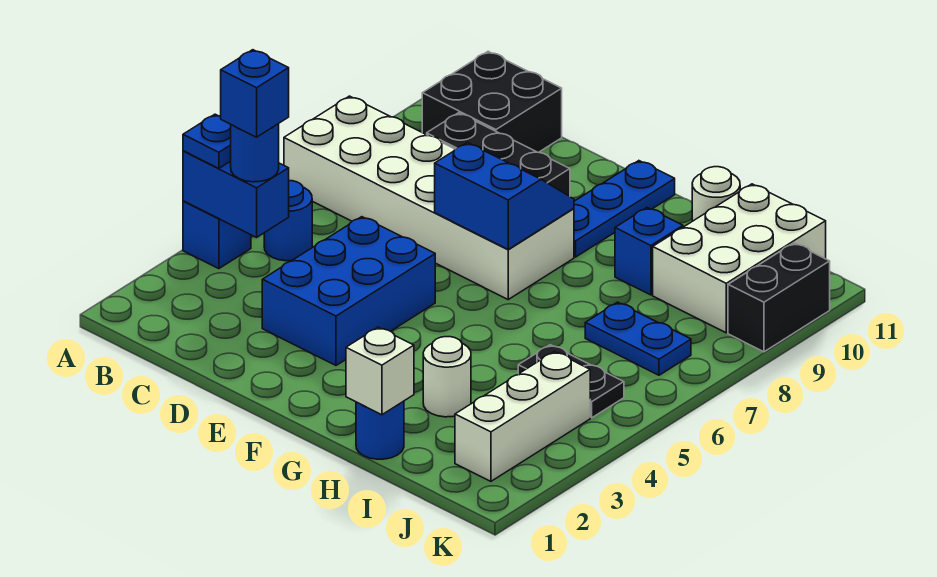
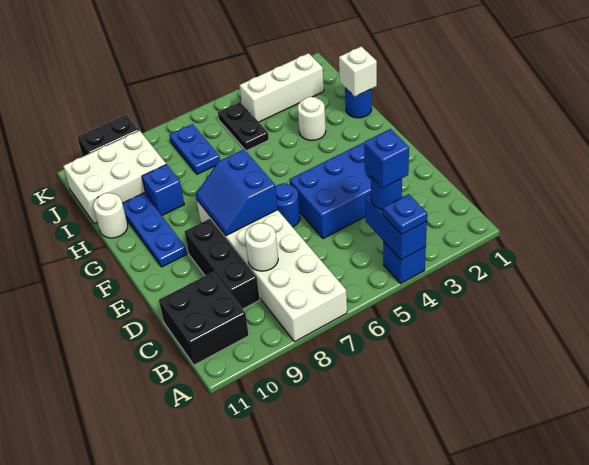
blue round brick B5 level 1 -> blue round brick E6 level 1
none -> white round brick C8 level 2
blue plate F9:F11 level 1 -> blue plate F10:H10 level 1

